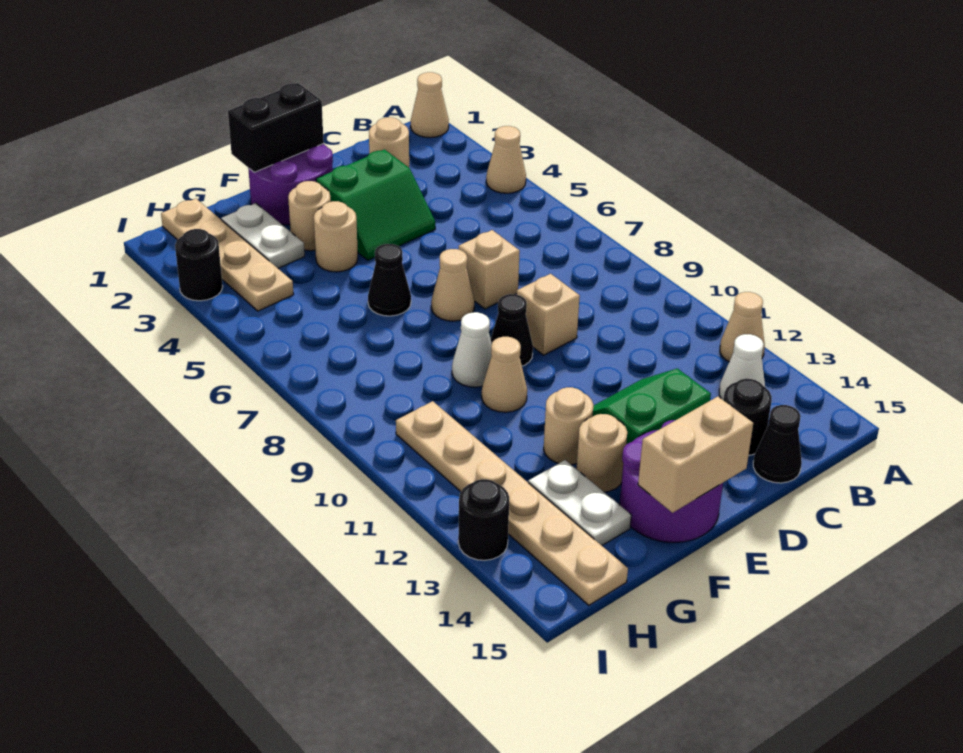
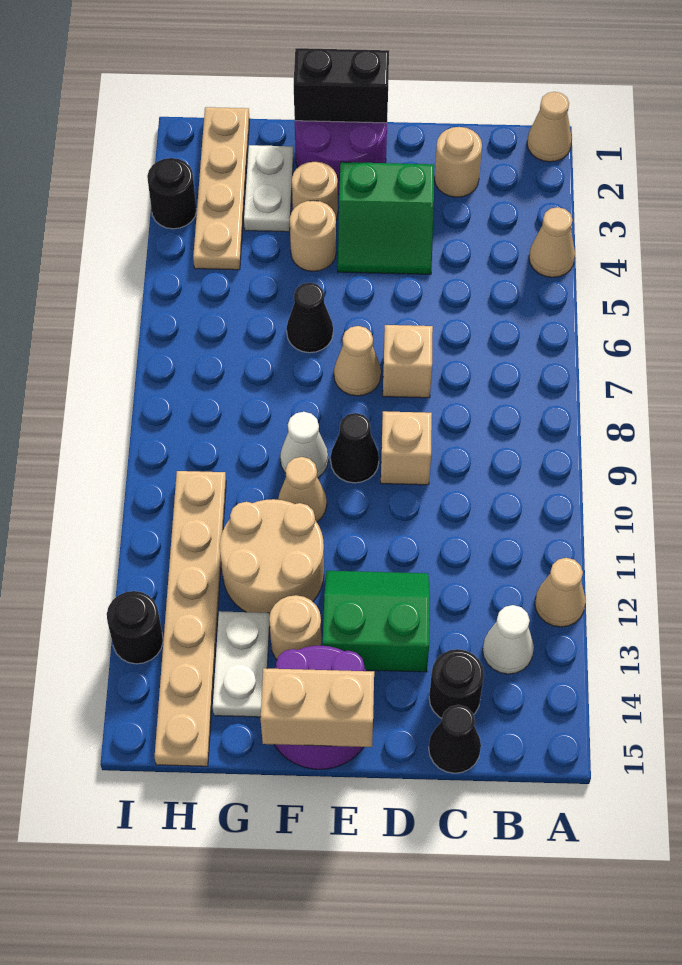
tan round brick F12 level 1 -> tan round brick F11:G12 level 1

